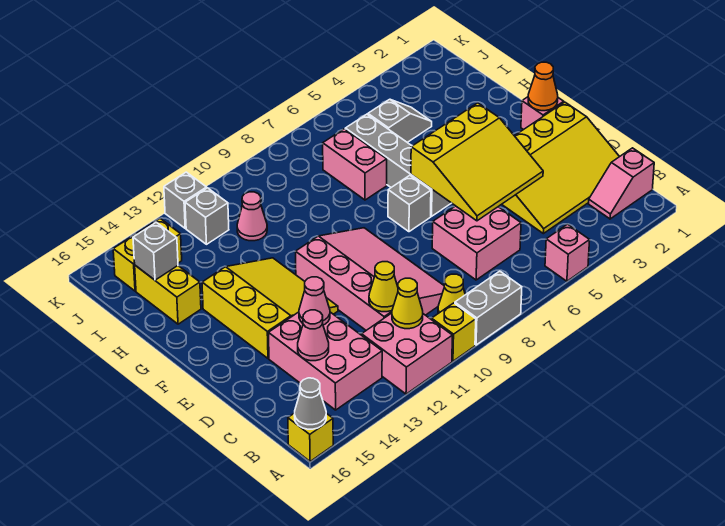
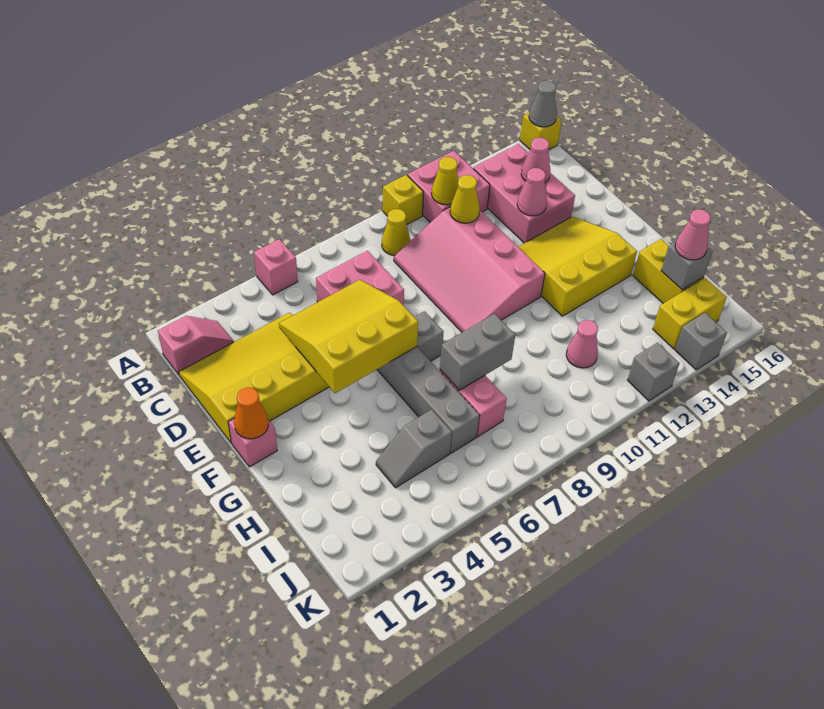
grey brick A8:A9 level 1 -> grey brick H7:H8 level 2
yellow slope E12:G14 level 1 top 14 -> yellow slope E12:G14 level 1 top G
none -> pink cone I15 level 3
grey brick J12 level 1 -> grey brick K14 level 1

